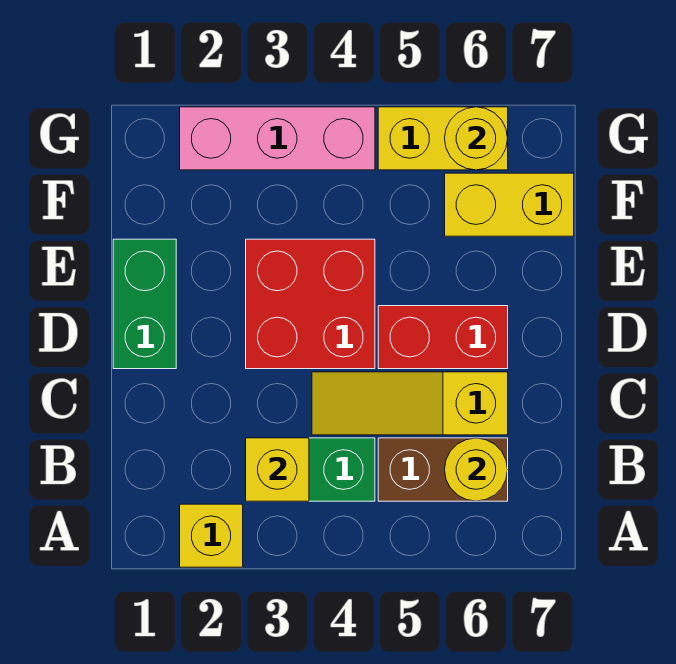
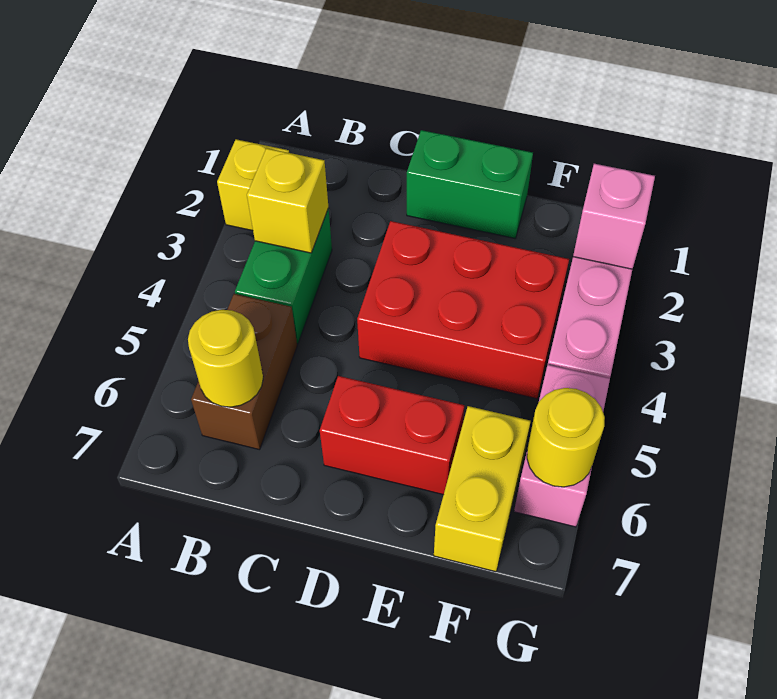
yellow slope C4:C6 level 1 top 6 -> none
red brick D3:E4 level 1 -> red brick D3:F4 level 1
red brick D5:D6 level 1 -> red brick D6:E6 level 1
none -> pink brick G2 level 2
yellow brick G5:G6 level 1 -> pink brick G5:G6 level 1

